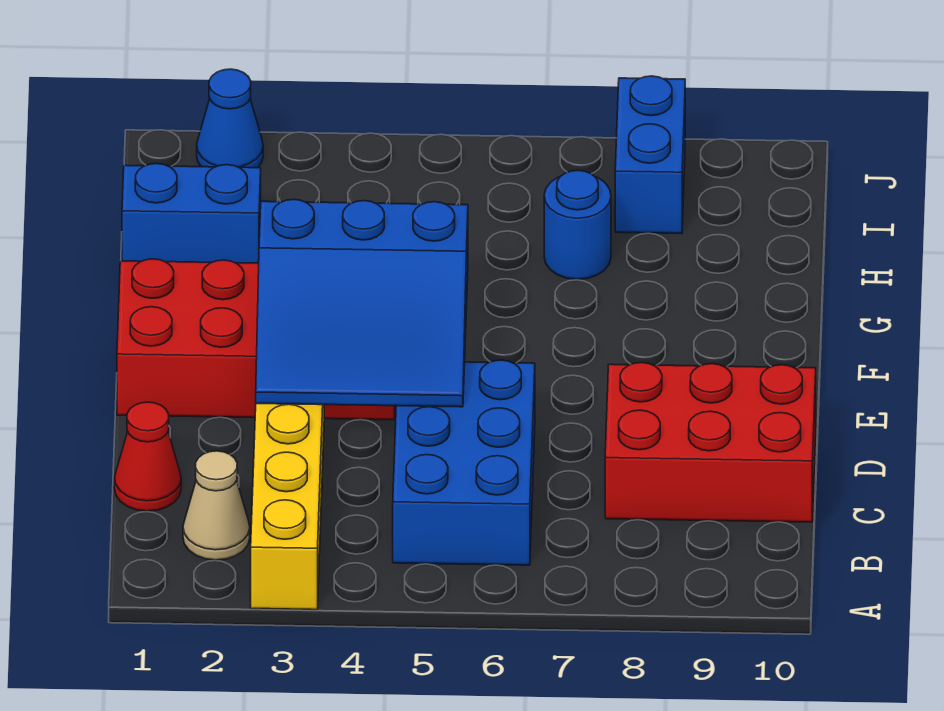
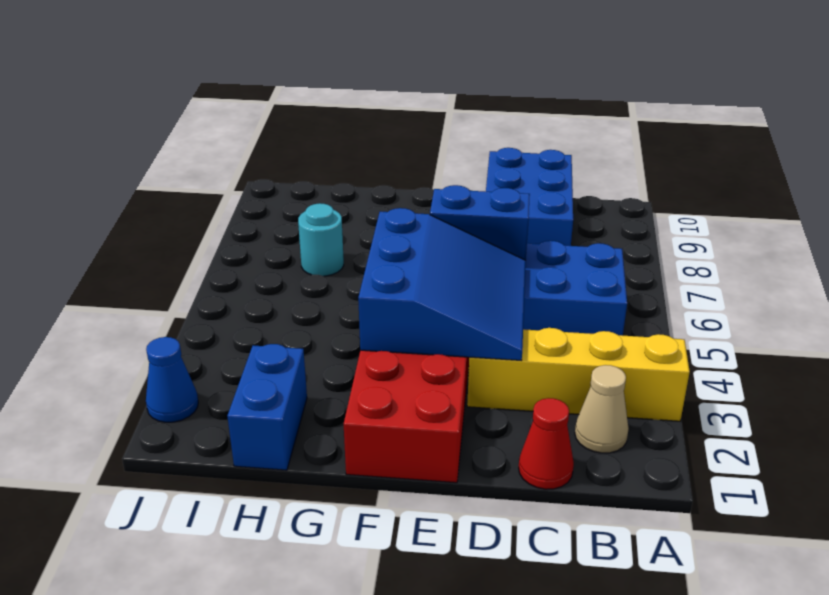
red brick C8:D10 level 1 -> blue brick C8:D10 level 1
blue round brick H7 level 1 -> cyan round brick H7 level 1
blue brick I8:J8 level 1 -> blue brick D6:E6 level 2

